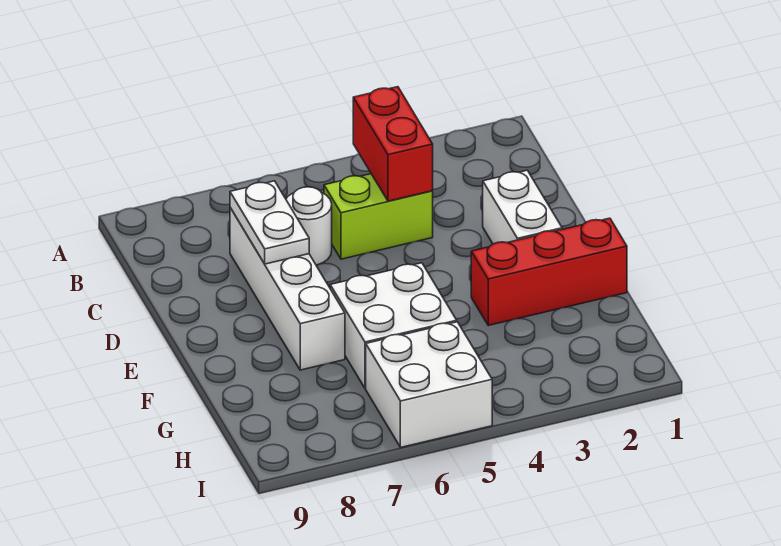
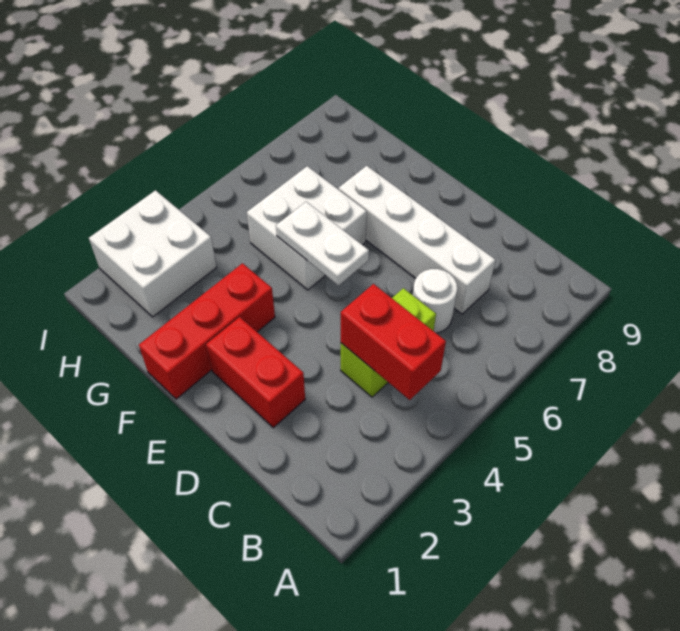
white plate C7:D7 level 2 -> white plate E5:F5 level 2
white brick D2:E2 level 1 -> red brick D2:E2 level 1
white brick H5:I6 level 1 -> white brick H2:I3 level 1

